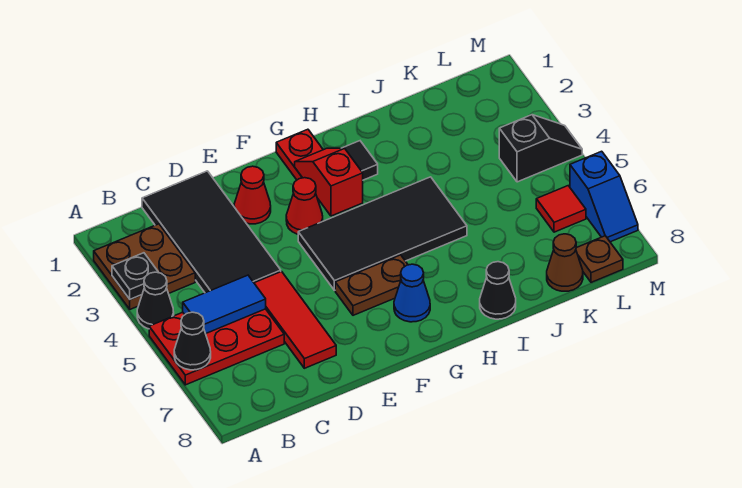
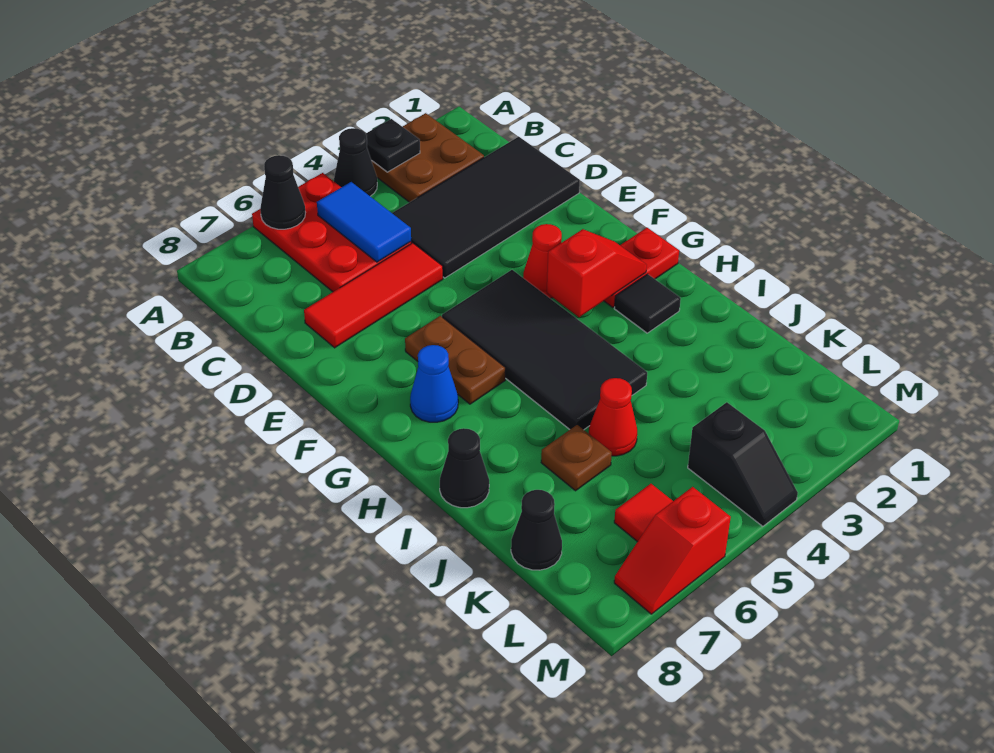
red cone E2 level 1 -> red cone J5 level 1
brown cone K8 level 1 -> black cone K8 level 1
brown plate L8 level 1 -> brown plate J6 level 1
blue slope M6:M7 level 1 top 6 -> red slope M6:M7 level 1 top 6

